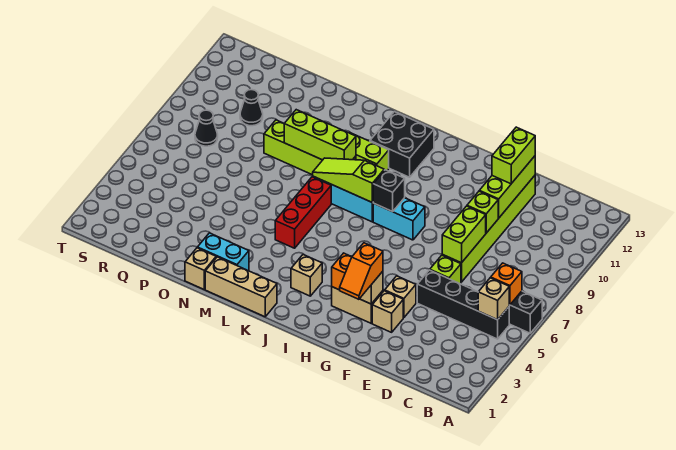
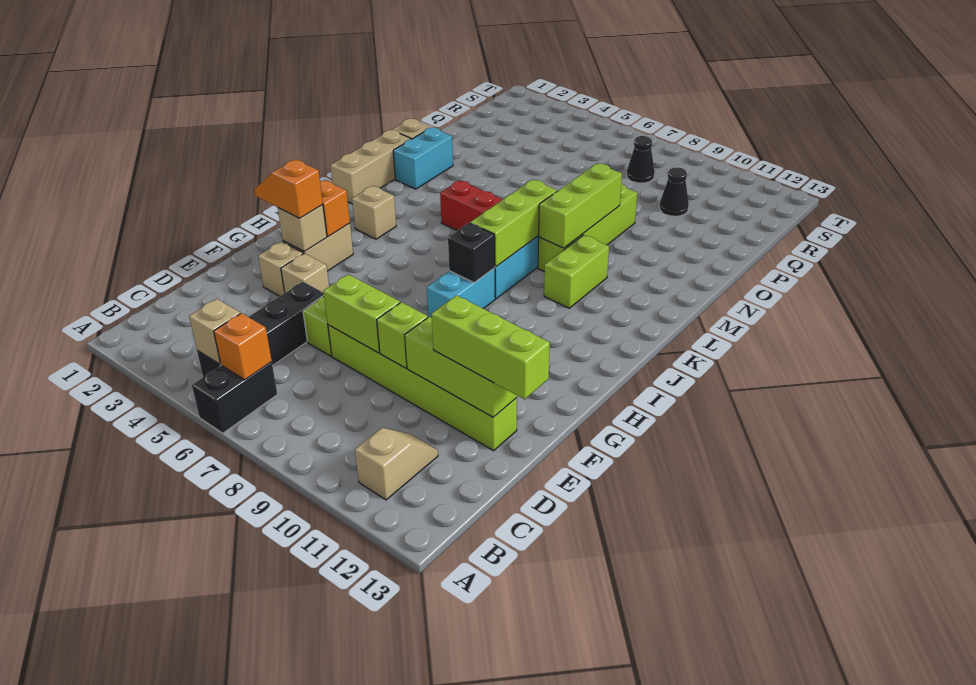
none -> tan slope B11:C11 level 1 top B
lime brick E11:E12 level 3 -> lime brick E11:E13 level 3
lime slope J8:L8 level 2 top J -> lime brick J8:L8 level 2
black brick J11:K12 level 1 -> none

